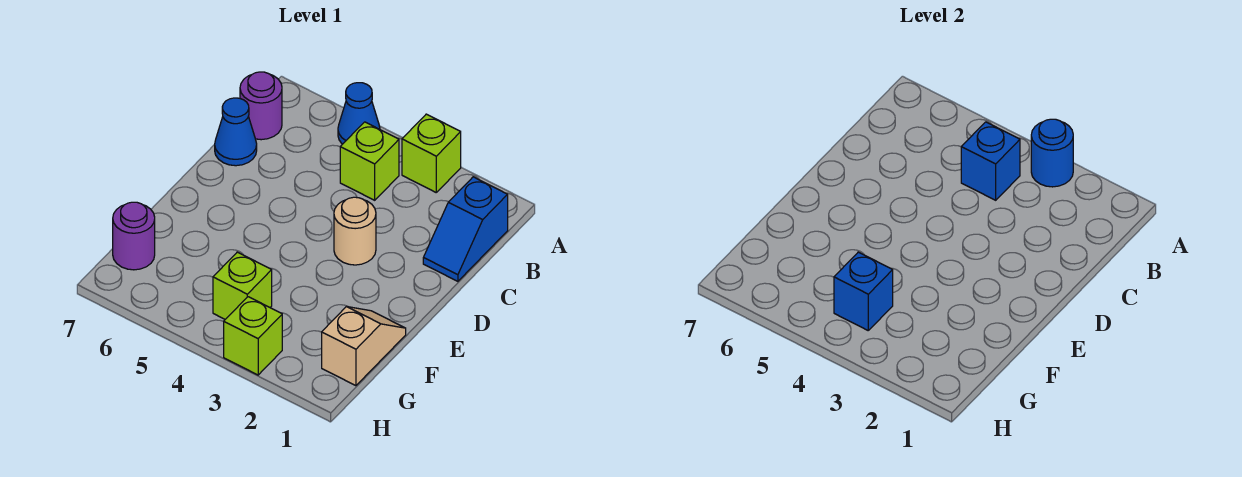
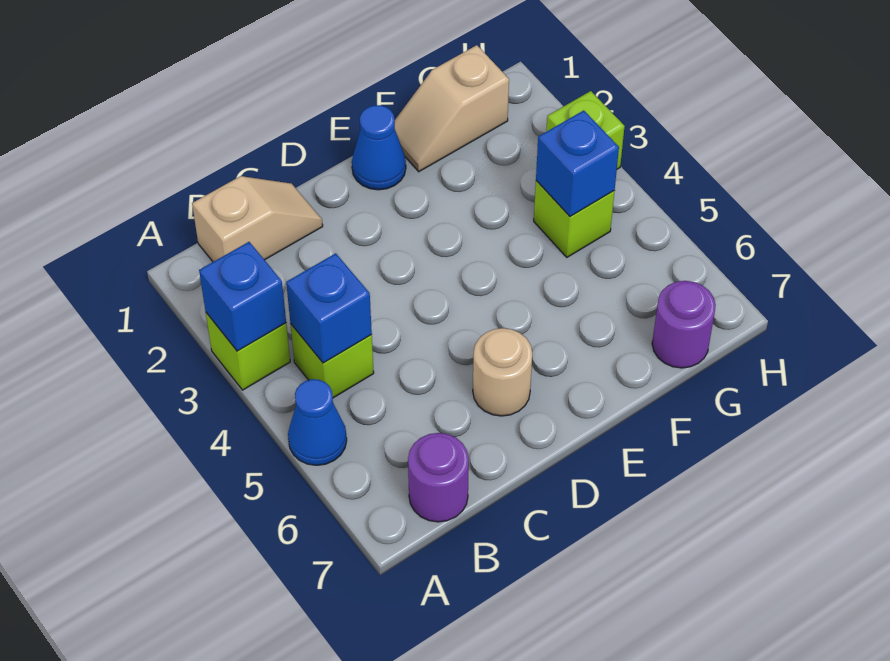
blue round brick A3 level 2 -> blue brick A3 level 2
blue slope B1:C1 level 1 top B -> tan slope B1:C1 level 1 top B
blue cone C7 level 1 -> blue cone E1 level 1
tan round brick D3 level 1 -> tan round brick D6 level 1

